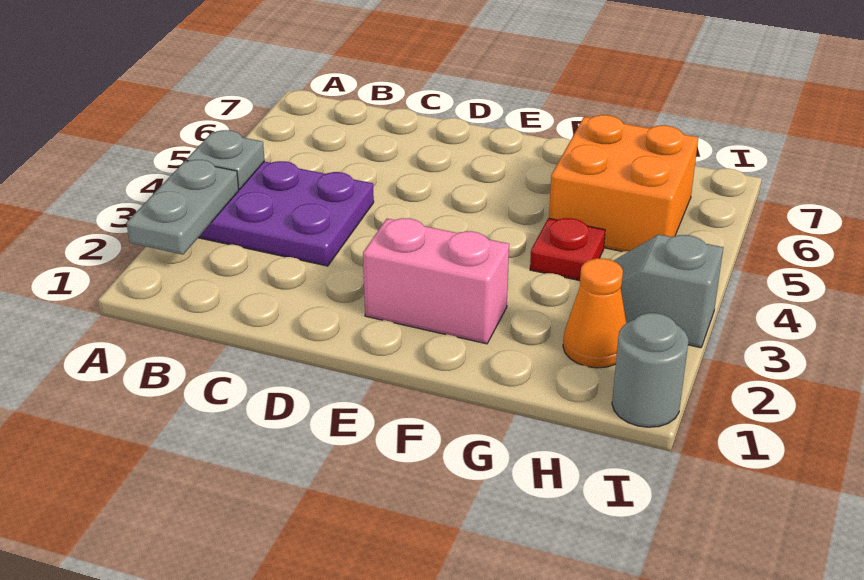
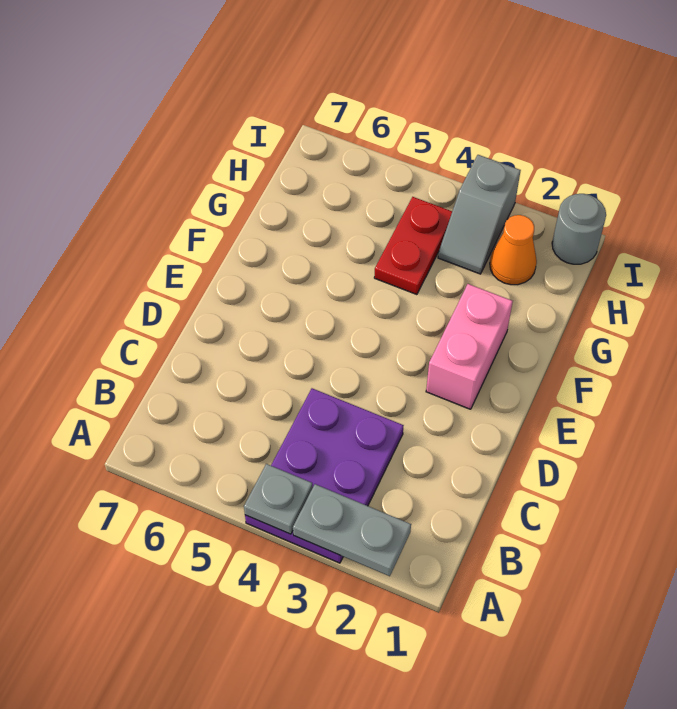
red plate G4 level 1 -> red plate G4:H4 level 1
orange brick G5:H6 level 1 -> none

